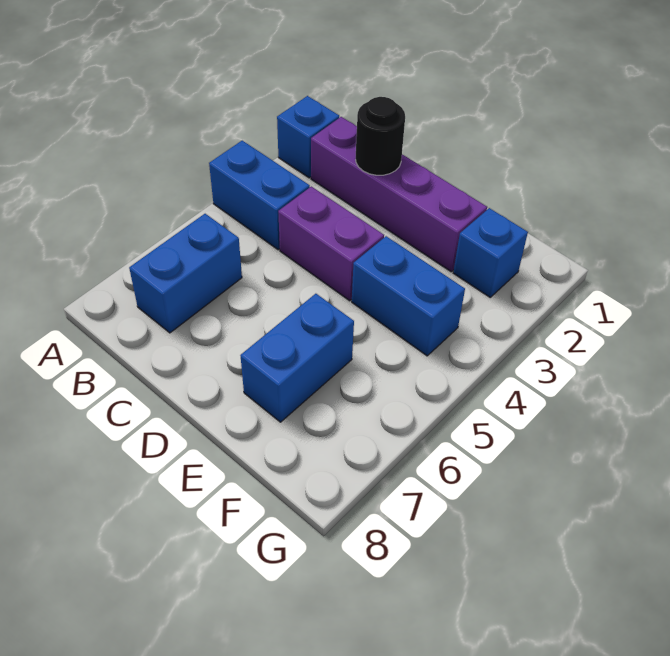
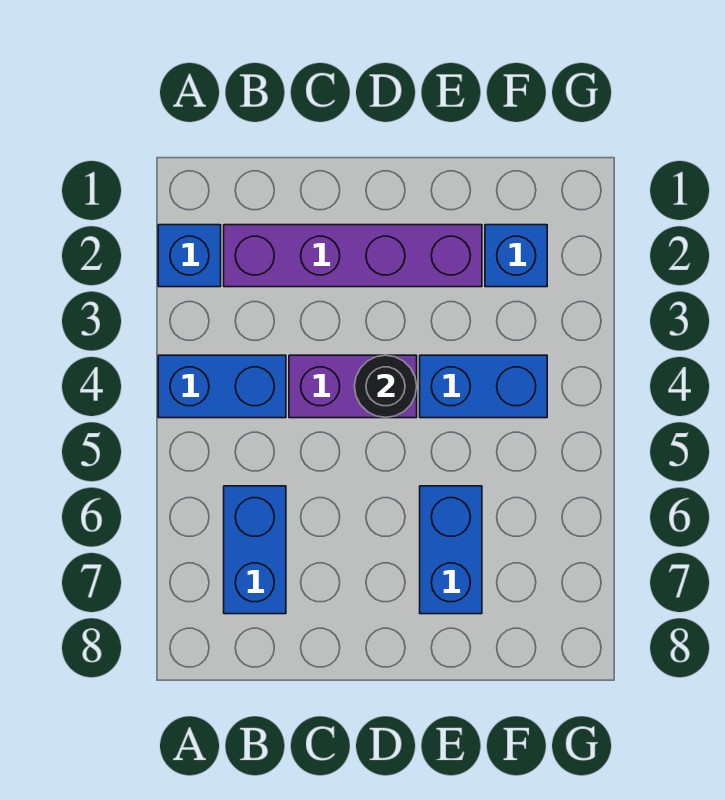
black round brick C2 level 2 -> black round brick D4 level 2

